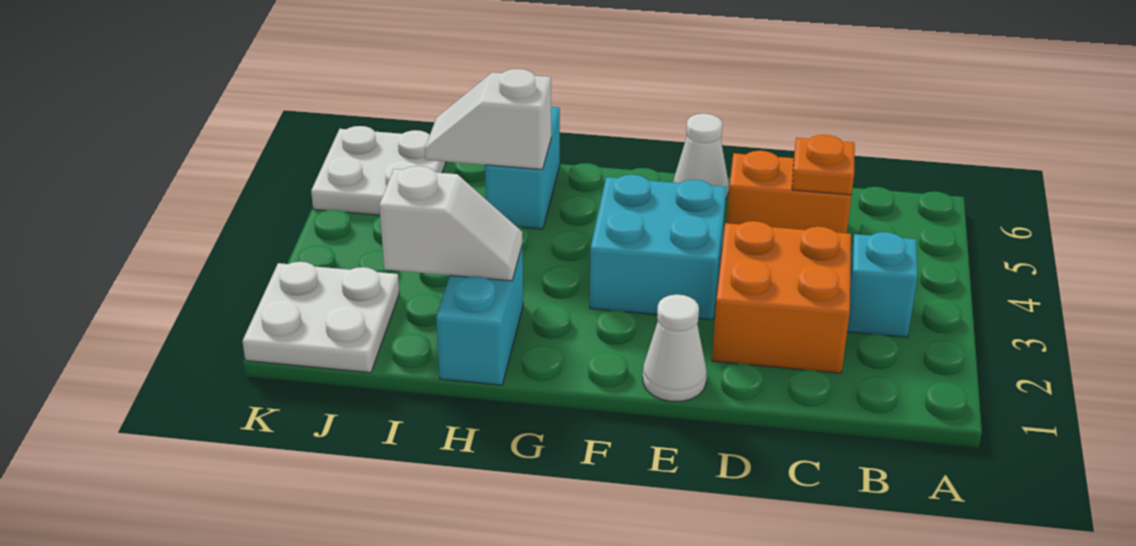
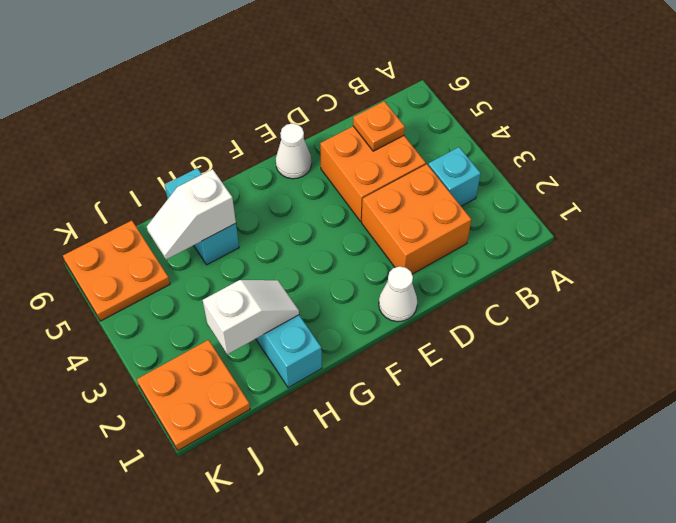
orange brick C5:D5 level 1 -> orange brick C4:D5 level 1
cyan brick E3:F4 level 1 -> none
white plate J1:K2 level 1 -> orange plate J1:K2 level 1
white plate J5:K6 level 1 -> orange plate J5:K6 level 1

